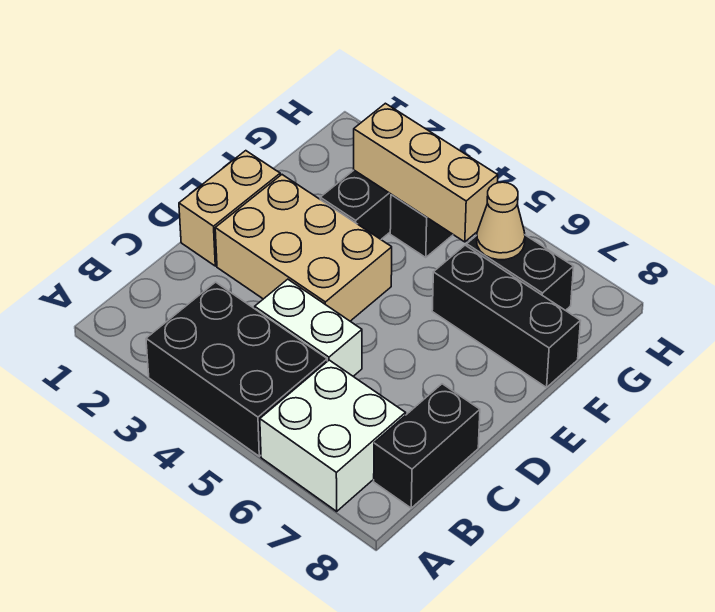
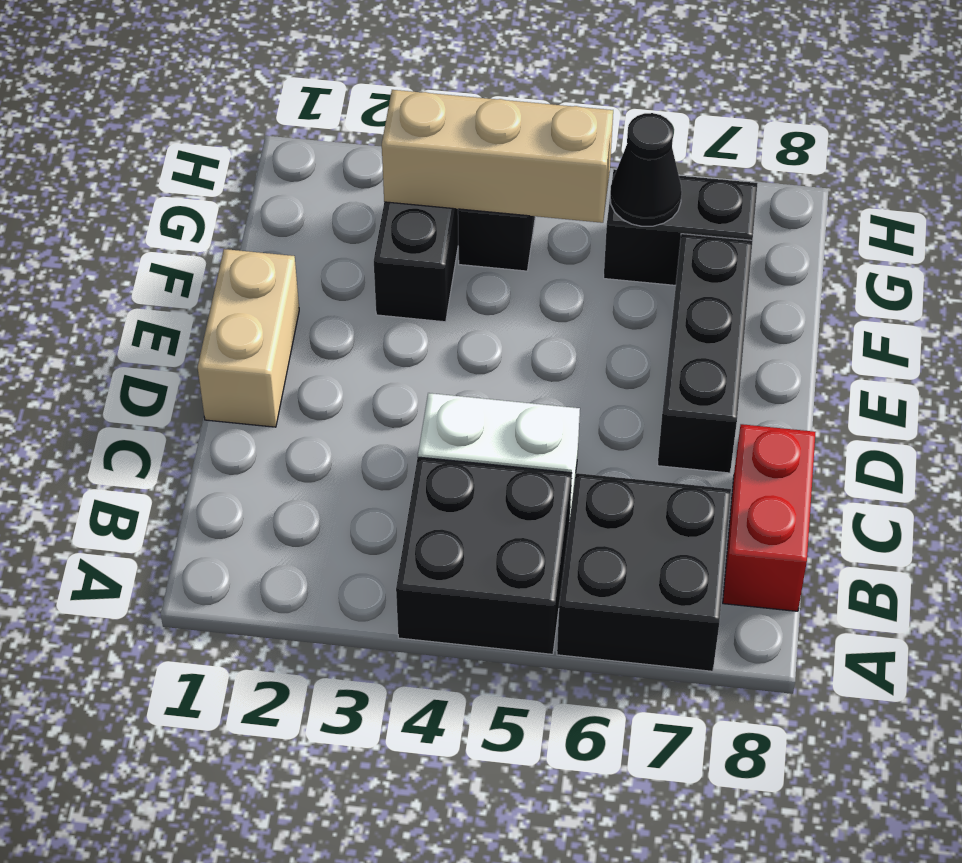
black brick A3:B5 level 1 -> black brick A4:B5 level 1
white brick A6:B7 level 1 -> black brick A6:B7 level 1
black brick B8:C8 level 1 -> red brick B8:C8 level 1
tan brick D2:E4 level 1 -> none
black brick F6:F8 level 1 -> black brick D7:F7 level 1
tan cone G6 level 2 -> black cone G6 level 2

